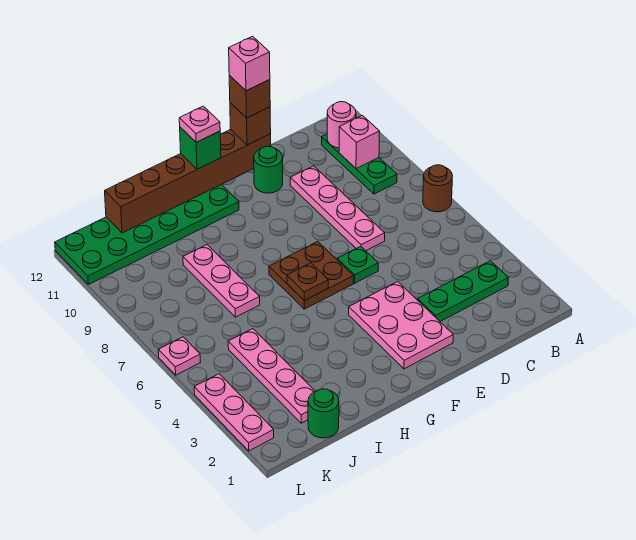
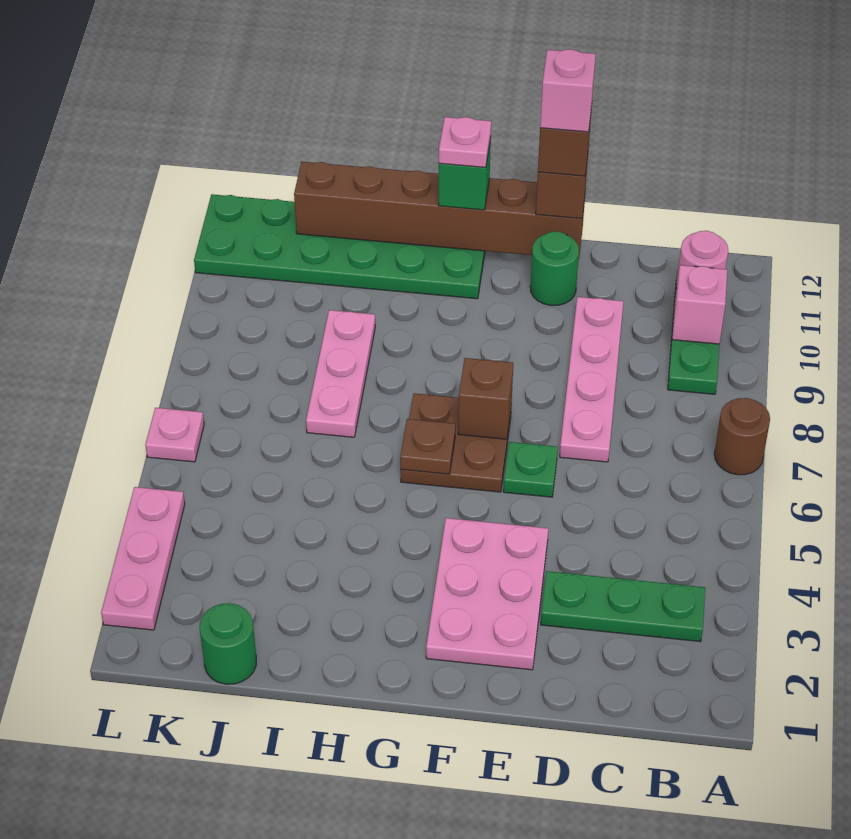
none -> brown brick F7 level 2
pink plate J2:J5 level 1 -> none

